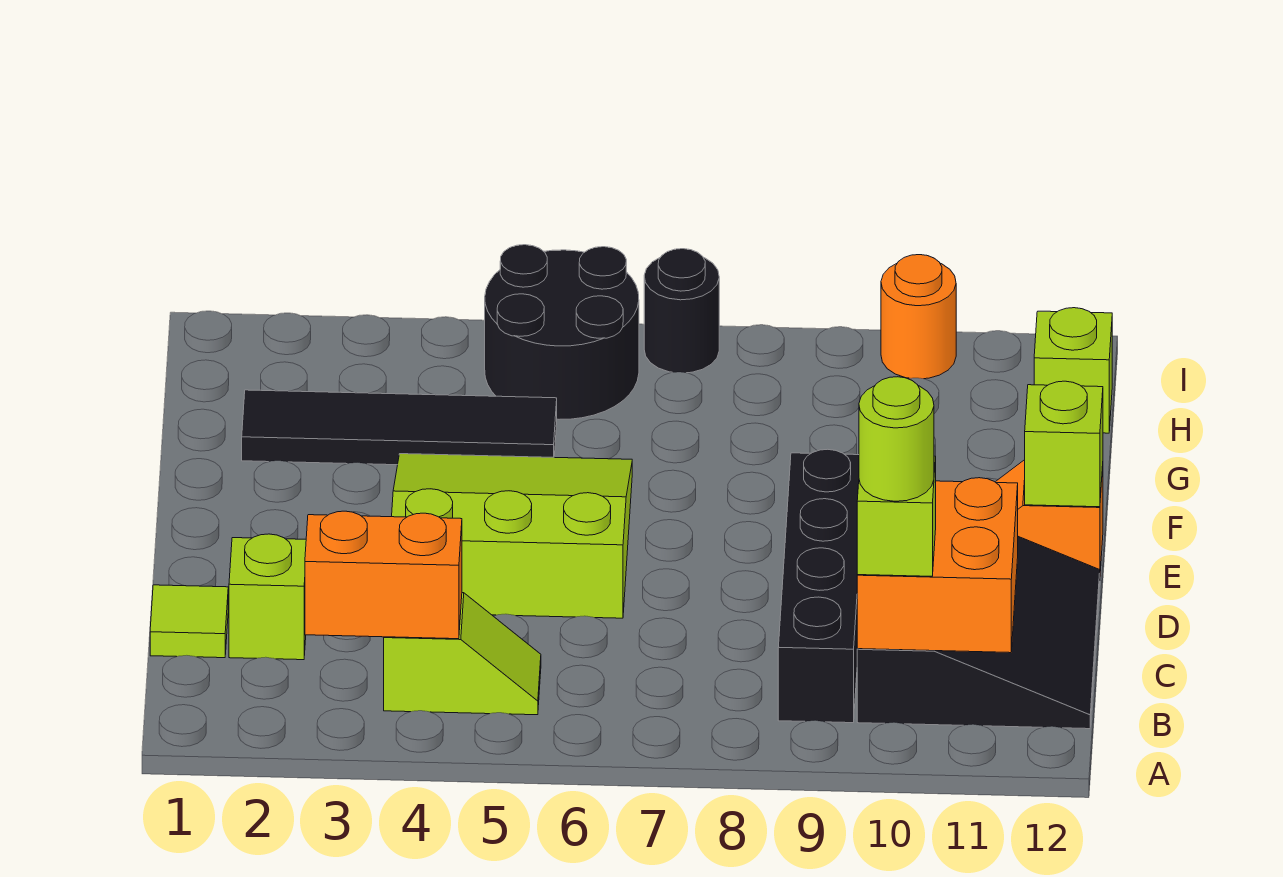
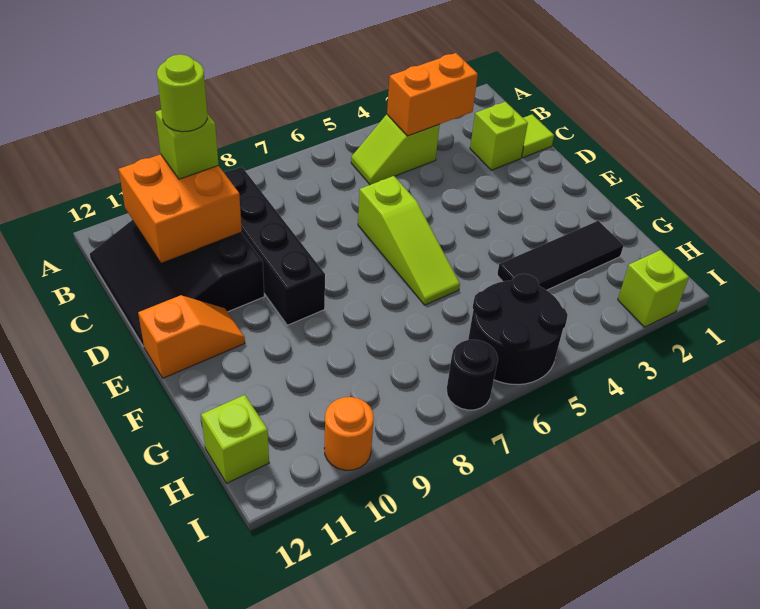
lime slope D4:F6 level 1 top D -> lime slope D6:F6 level 1 top D
lime brick E12 level 2 -> lime brick I2 level 1
black tile G2:G5 level 1 -> black tile G2:G4 level 1

